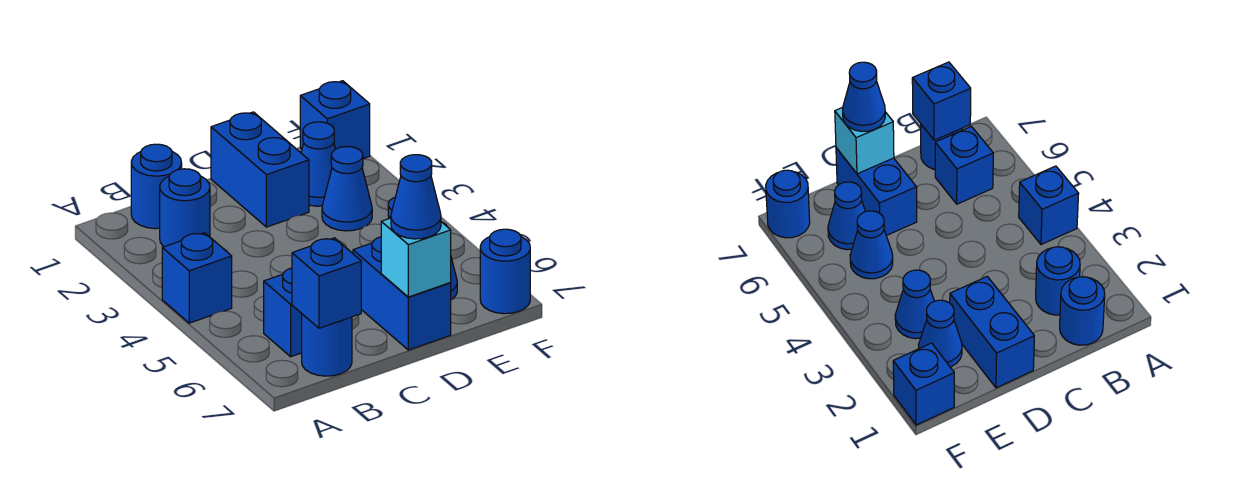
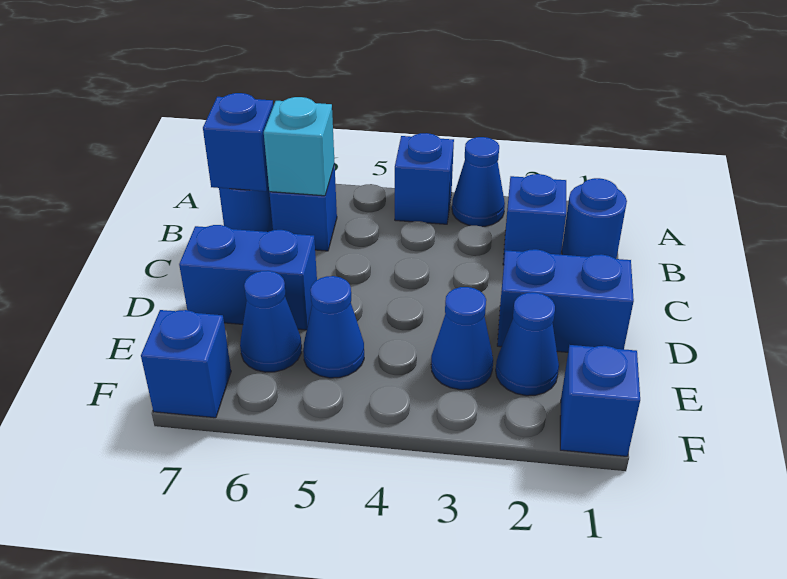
blue round brick B2 level 1 -> blue brick B2 level 1
cyan brick D7 level 2 -> cyan brick B6 level 2
blue cone D7 level 3 -> blue cone A3 level 1
blue round brick F7 level 1 -> blue brick F7 level 1

